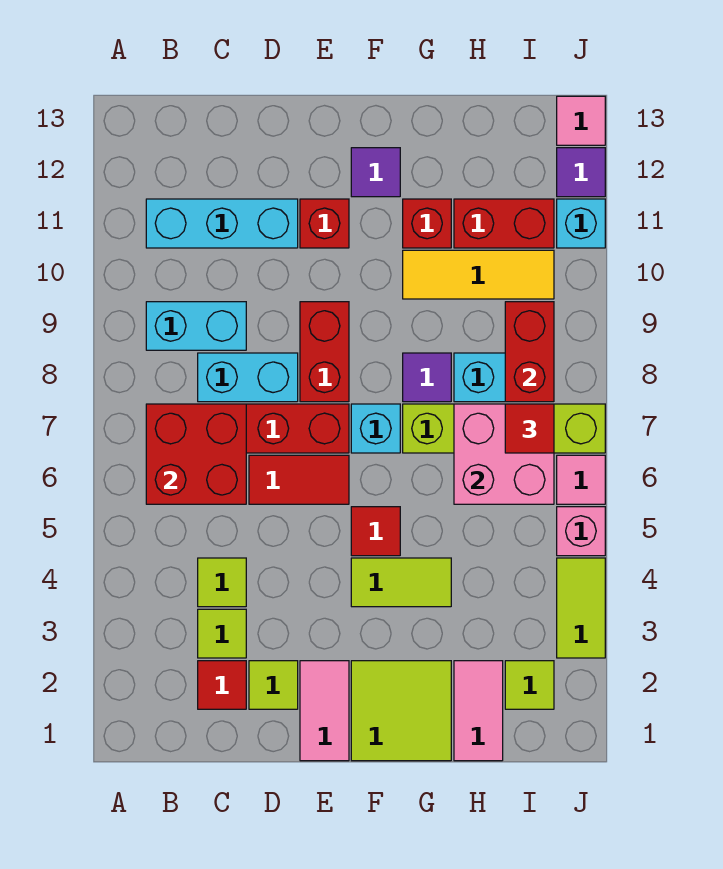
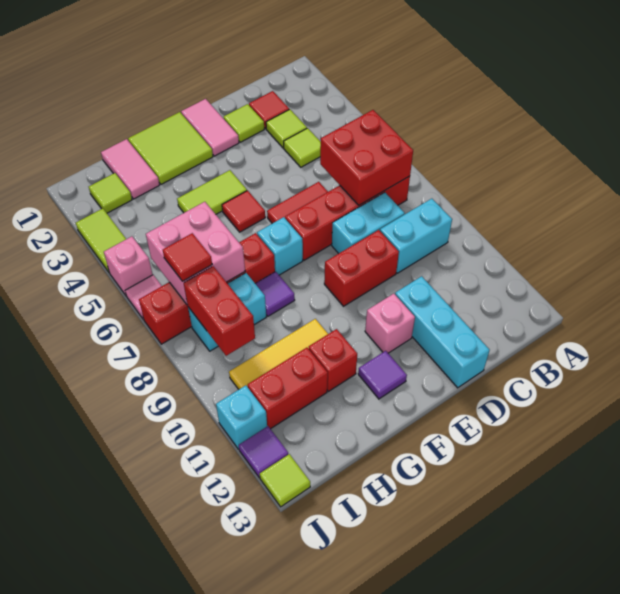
cyan brick B11:D11 level 1 -> cyan brick D11:D13 level 1
red brick E8:E9 level 1 -> red brick D9:E9 level 1
red brick E11 level 1 -> pink brick E11 level 1
lime brick G7:J7 level 1 -> red brick G7:J7 level 1
pink tile J13 level 1 -> lime tile J13 level 1

